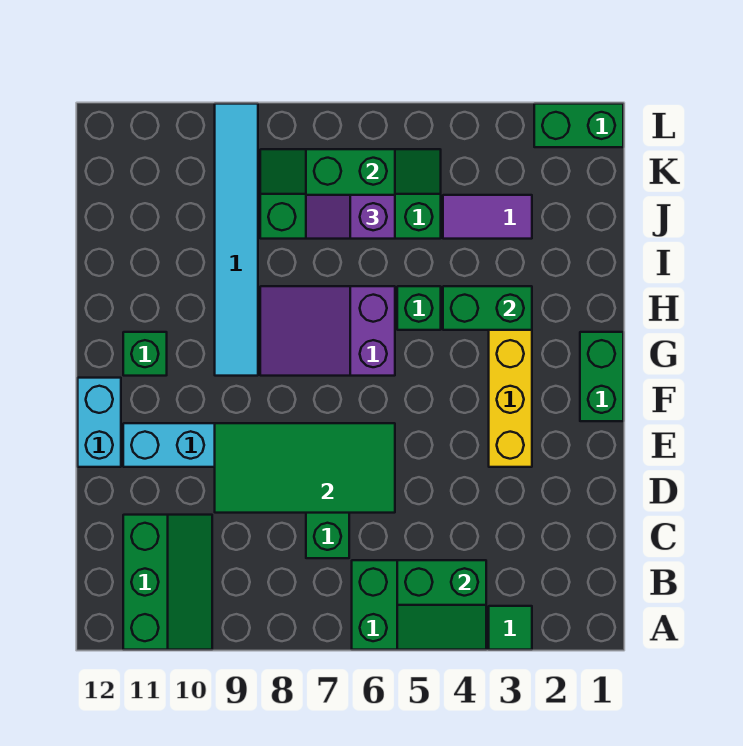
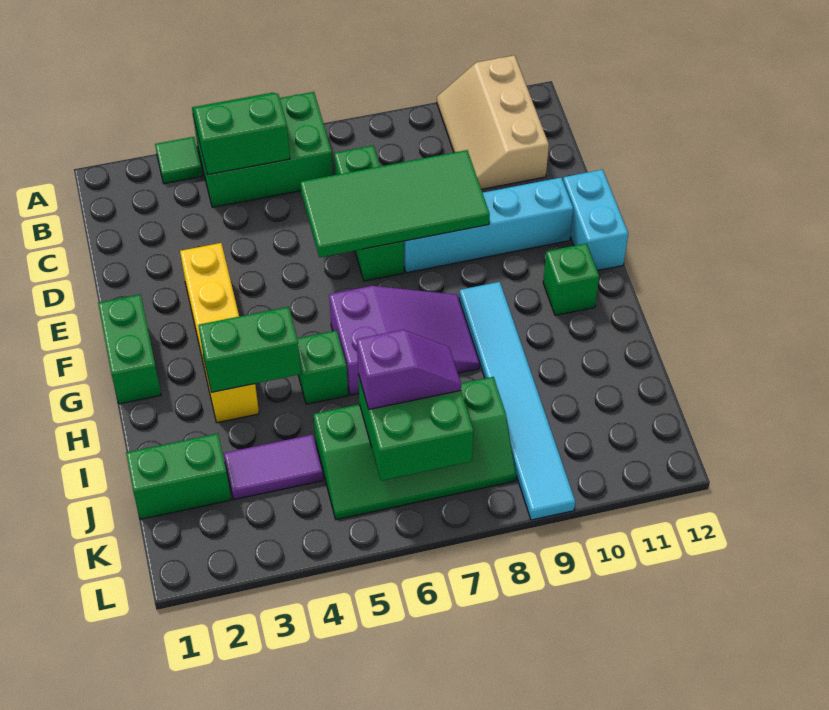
green slope A10:C11 level 1 top 11 -> tan slope A10:C11 level 1 top 11
green brick L1:L2 level 1 -> green brick J1:J2 level 1

